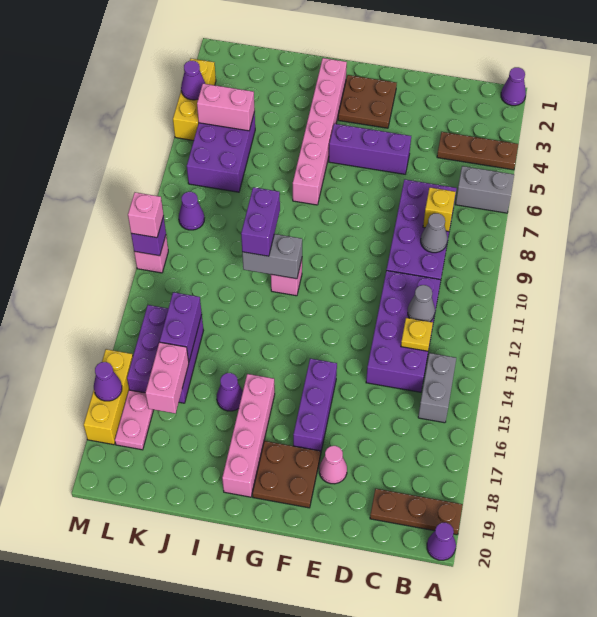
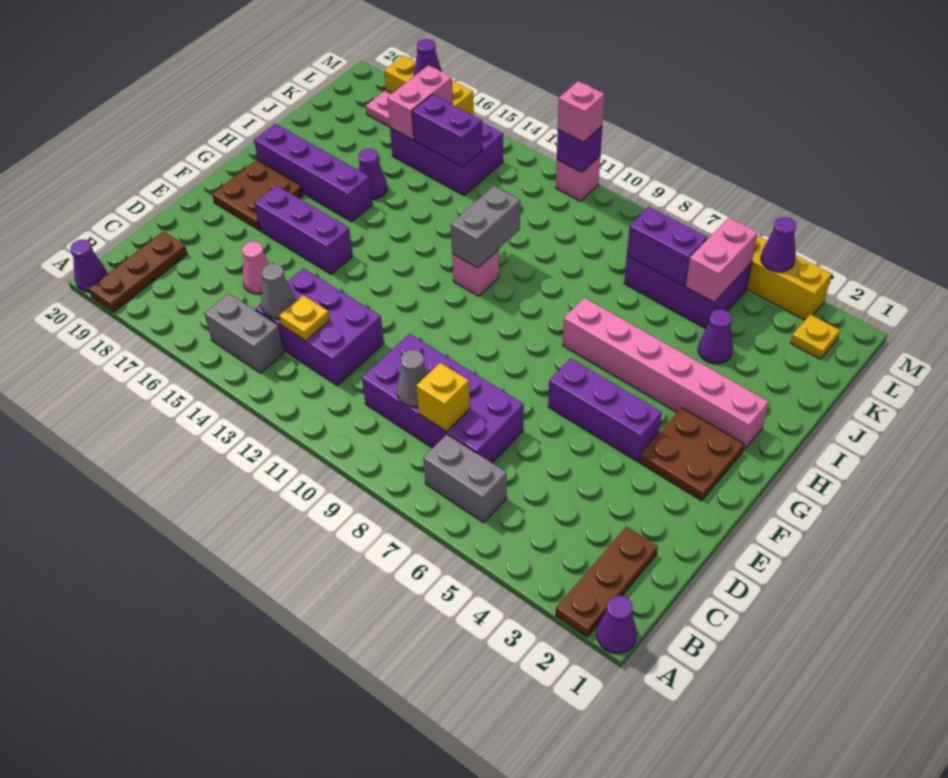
brown plate A4:C4 level 1 -> brown plate A2:C2 level 1
grey brick A6:B6 level 1 -> grey brick B6:B7 level 1
purple brick C11:D14 level 1 -> purple brick C12:D14 level 1
grey cone C12 level 2 -> grey cone C14 level 2
purple brick E5:G5 level 1 -> purple brick F4:F6 level 1
pink cone E18 level 1 -> pink cone D16 level 1
pink brick H16:H19 level 1 -> purple brick H16:H19 level 1
purple brick I10:I11 level 3 -> purple brick K6:K7 level 2
pink brick K16:K17 level 2 -> pink brick K16:L16 level 2
none -> yellow plate L2 level 1
purple cone L9 level 1 -> purple cone J4 level 1

